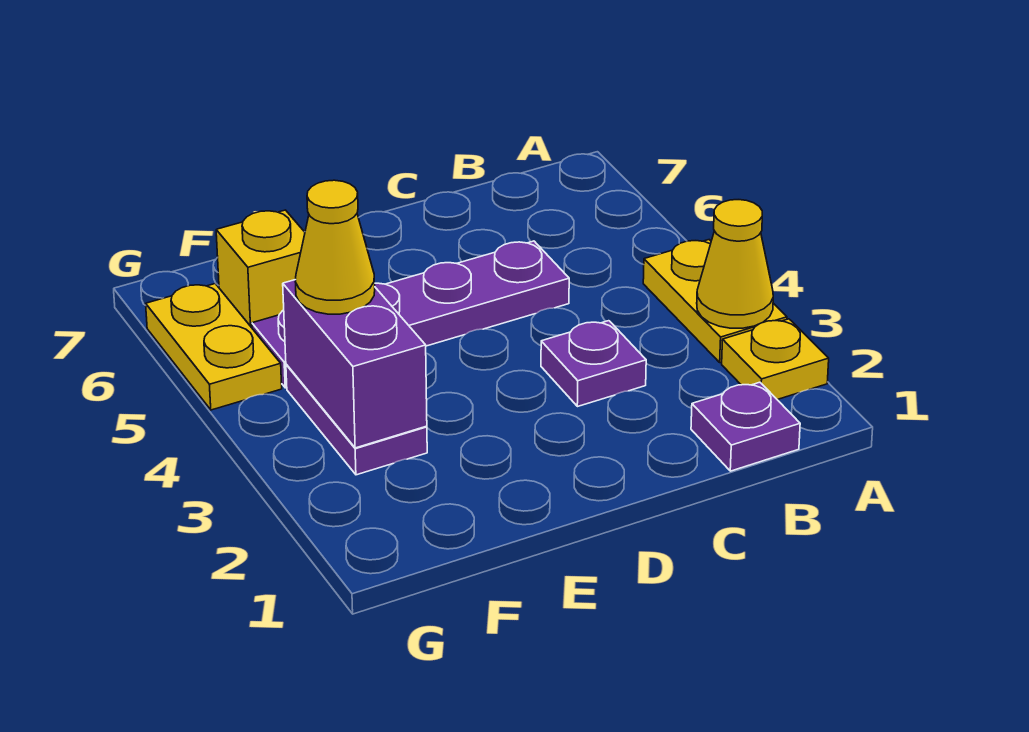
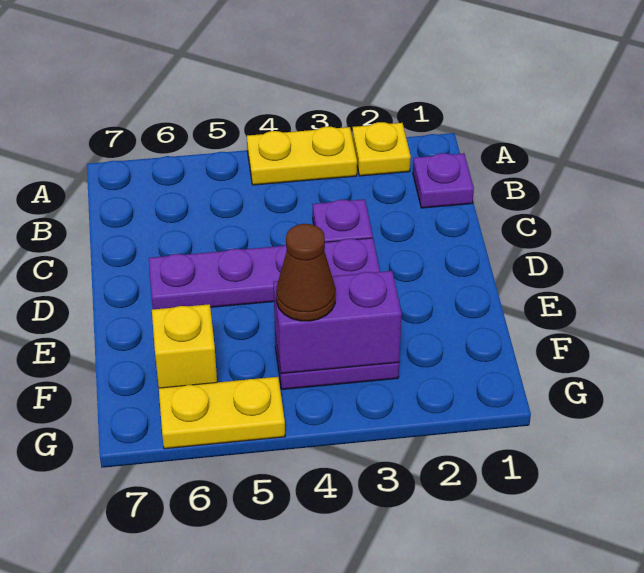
yellow cone A3 level 2 -> none
purple plate C5:F5 level 1 -> purple plate D3:D6 level 1
yellow cone F4 level 3 -> brown cone F4 level 3

